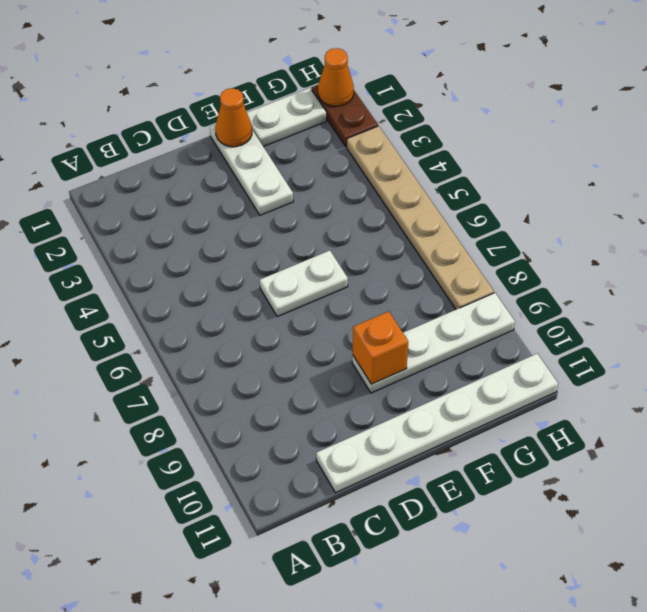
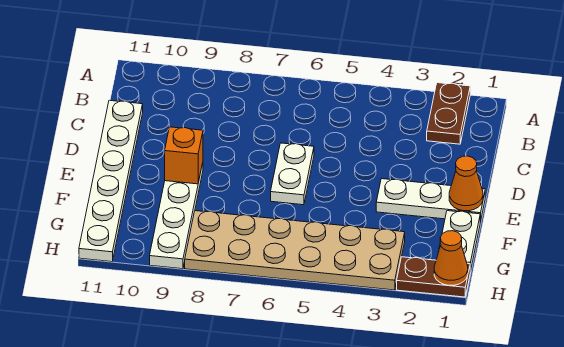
none -> brown plate A2:B2 level 1
tan plate H3:H8 level 1 -> tan plate G3:H8 level 1

